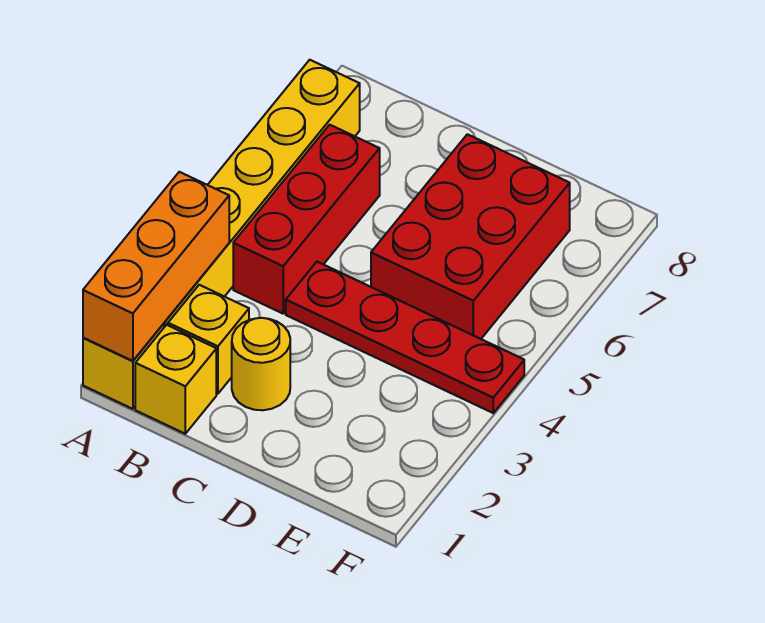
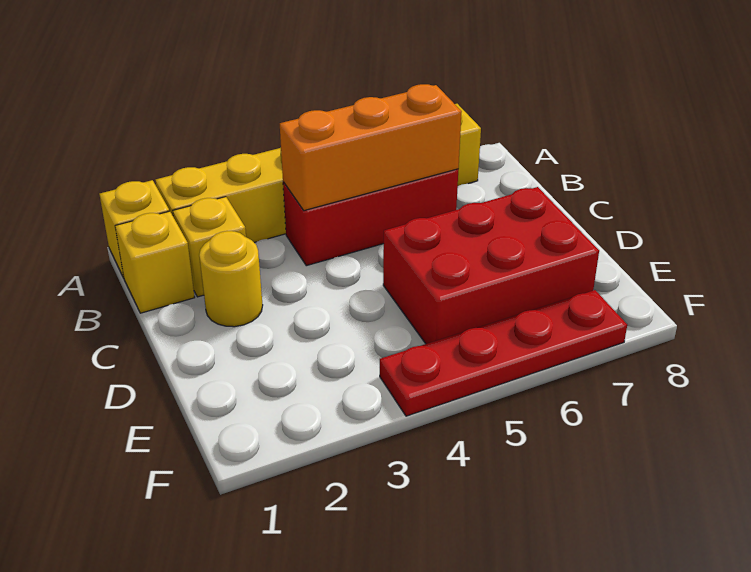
orange brick A1:A3 level 2 -> orange brick B4:B6 level 2
red plate C4:F4 level 1 -> red plate F4:F7 level 1

